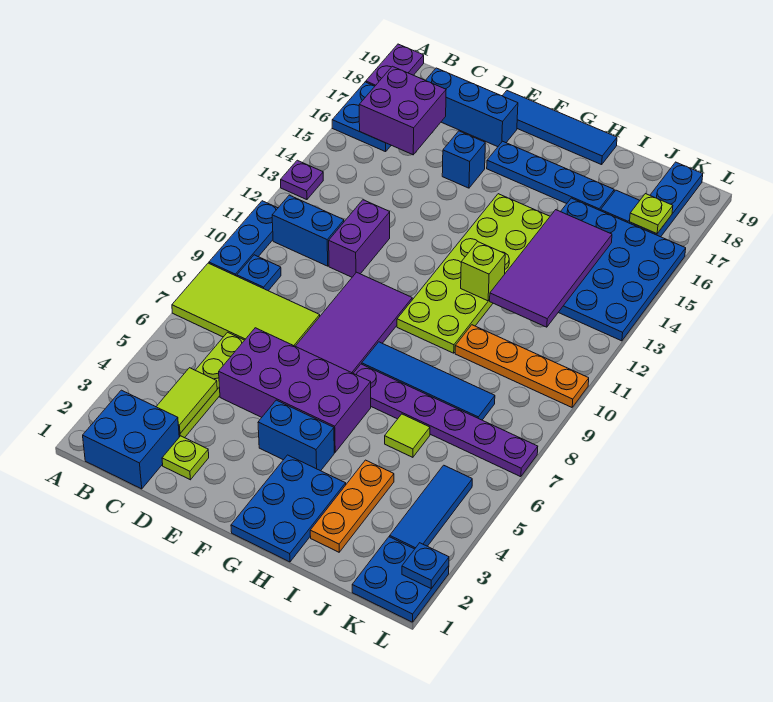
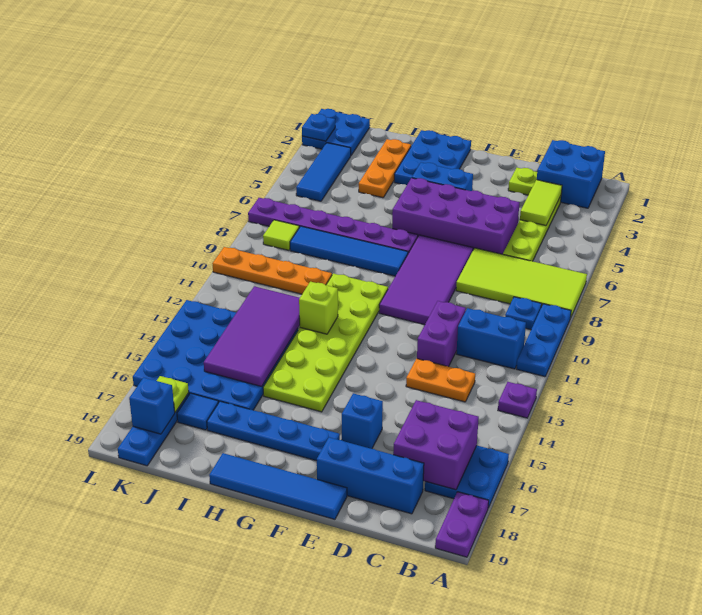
none -> orange plate C13:D13 level 1
lime tile I6 level 1 -> lime tile K8 level 1
none -> blue brick K18 level 2

